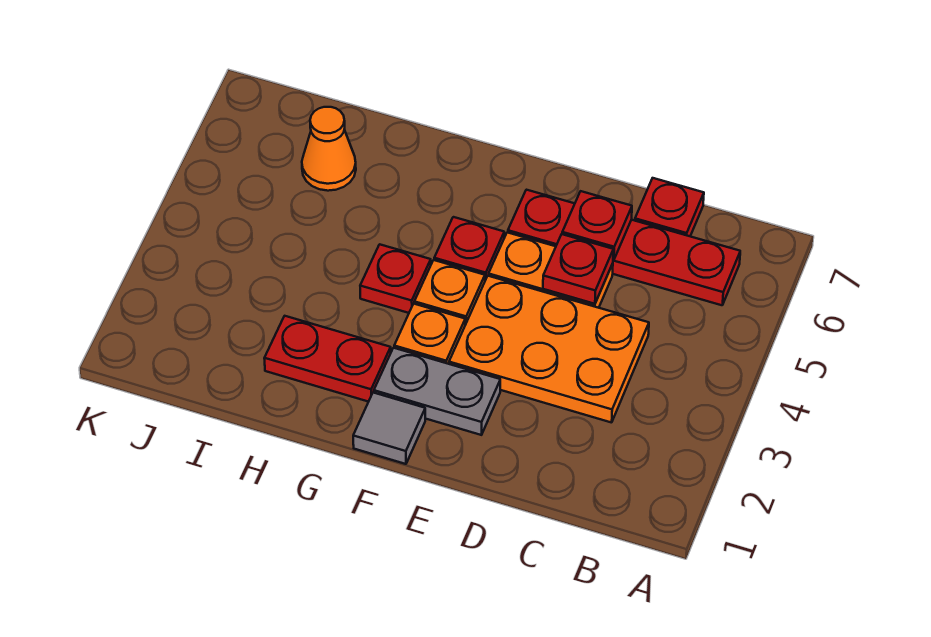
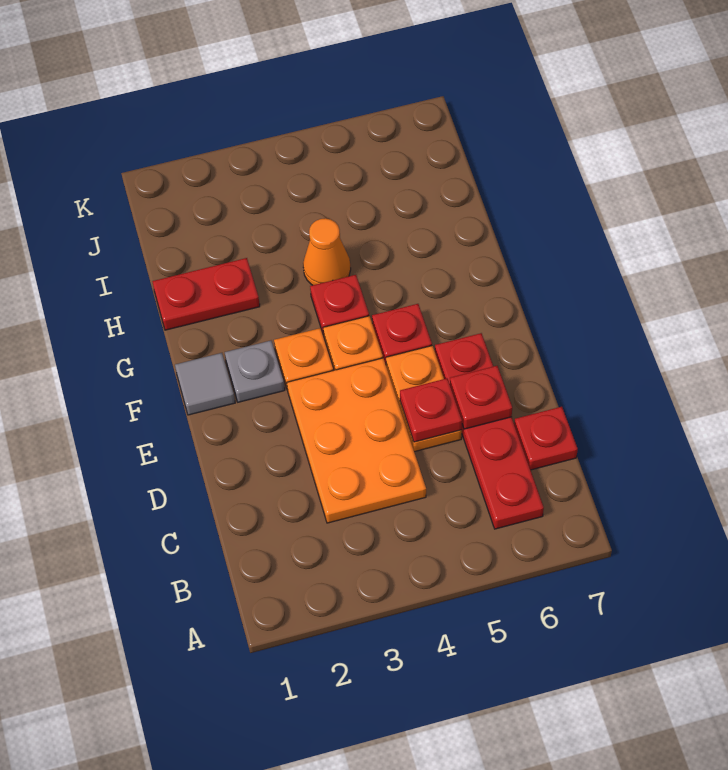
grey plate E2:F2 level 1 -> grey plate F2 level 1
red plate G2:H2 level 1 -> red plate H1:H2 level 1
orange cone I6 level 1 -> orange cone H4 level 1

